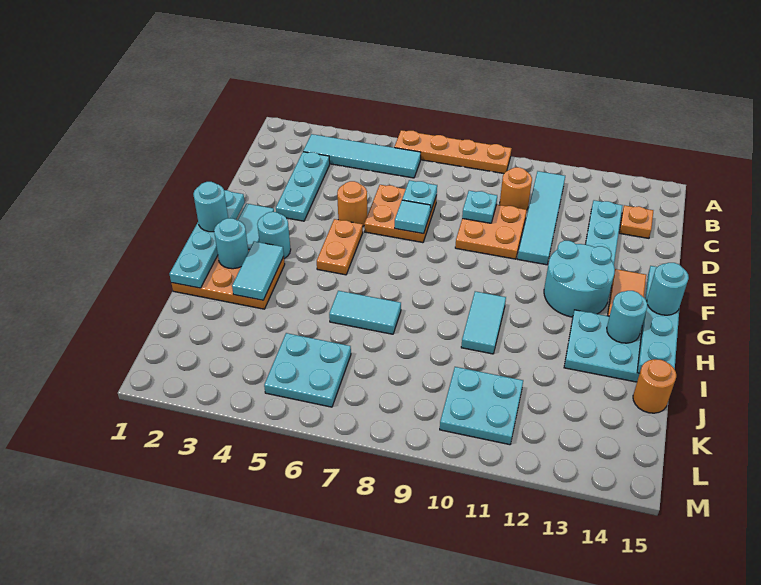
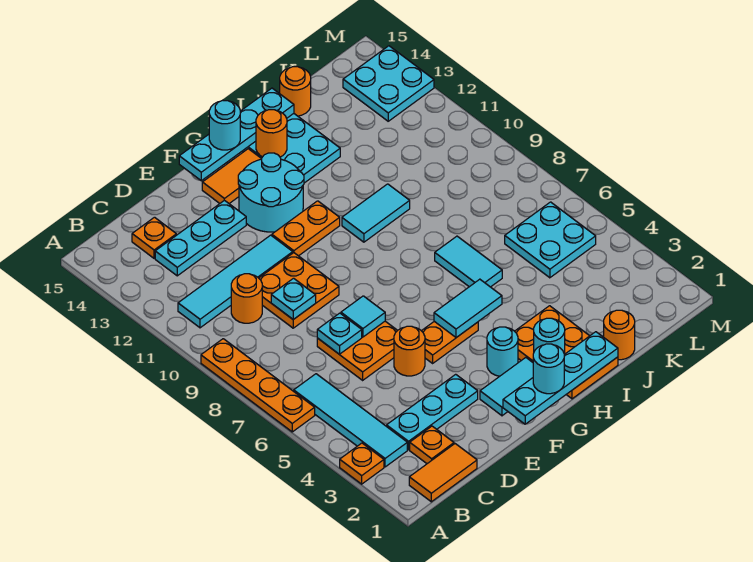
none -> orange plate A3 level 1
none -> orange tile B1:C1 level 1
none -> orange plate C2 level 1
none -> orange plate F11:G11 level 1
cyan tile H3:I3 level 2 -> cyan tile G5:H5 level 2
cyan round brick H14 level 2 -> orange round brick H14 level 2
none -> orange round brick J1 level 1
cyan plate K10:L11 level 1 -> cyan plate L13:M14 level 1

